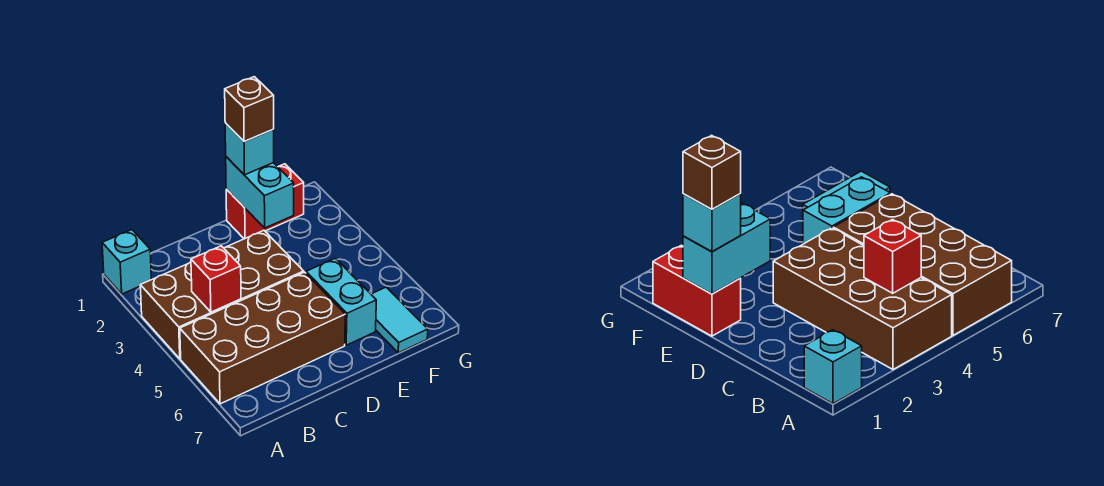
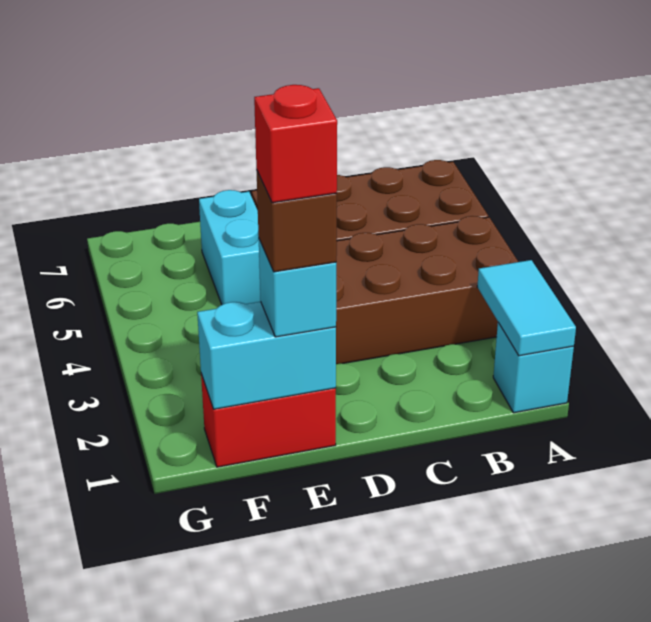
red brick B4 level 2 -> red brick E1 level 5
cyan brick E1:E2 level 2 -> cyan brick E1:F1 level 2
cyan tile F6:F7 level 1 -> cyan tile A1:A2 level 2

